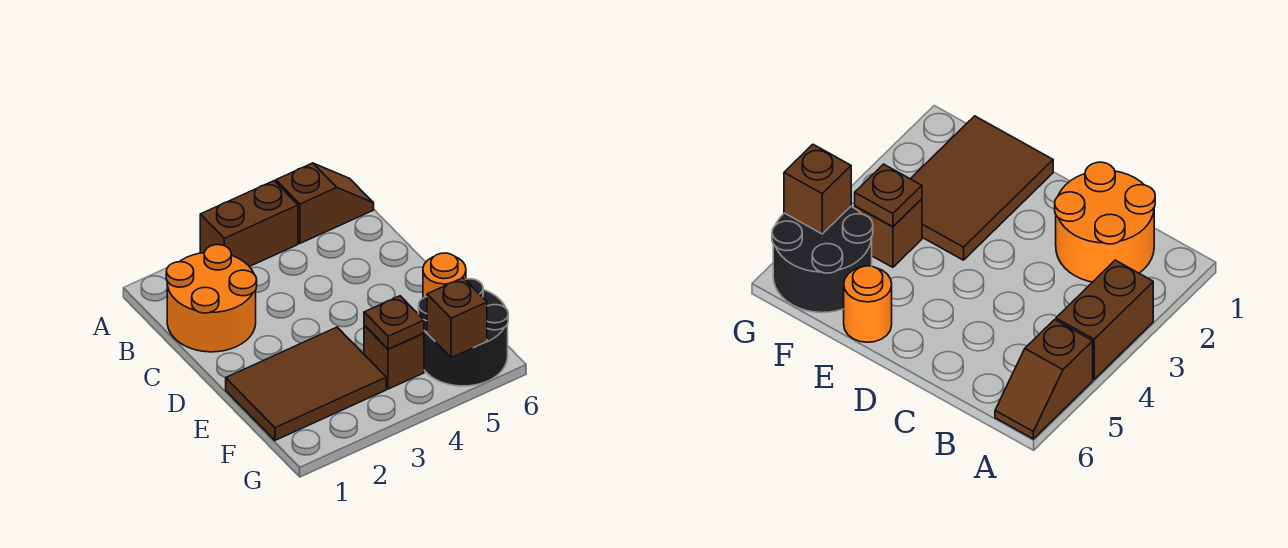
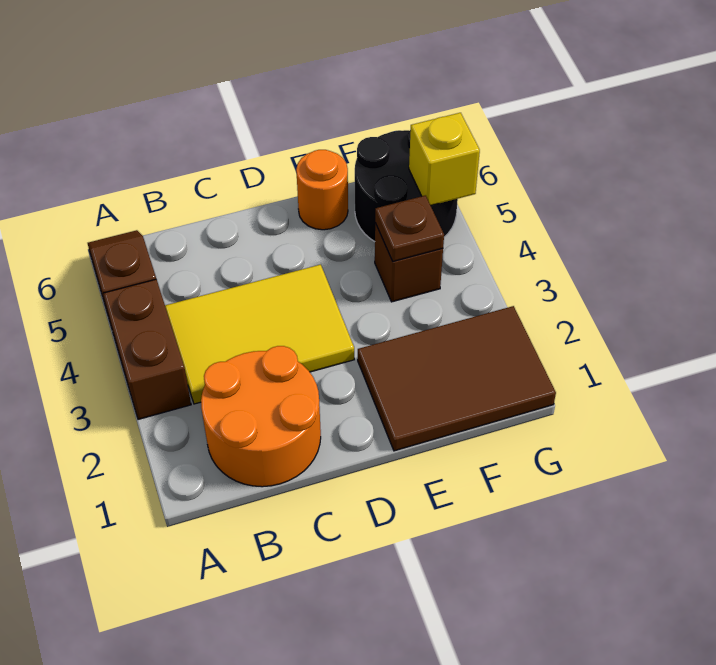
none -> yellow tile B3:D4 level 1
brown tile E1:F3 level 1 -> brown tile E1:G2 level 1
brown brick G5 level 2 -> yellow brick G5 level 2

